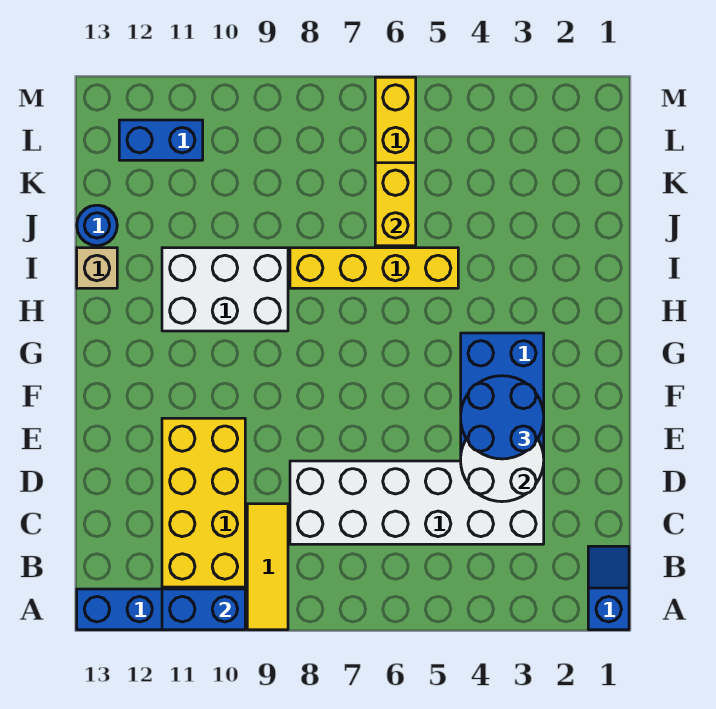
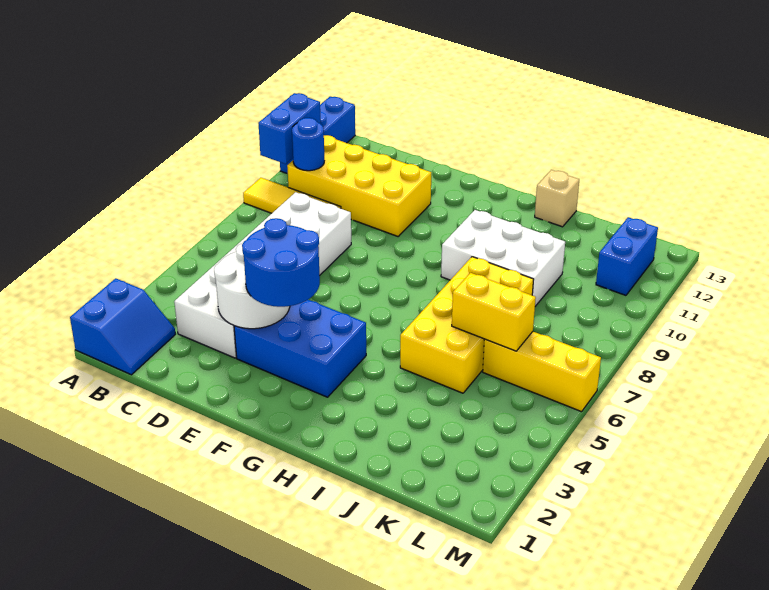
blue slope A1:B1 level 1 top A -> blue slope A1:B2 level 1 top A
white brick H9:I11 level 1 -> white brick H9:J10 level 1
yellow brick I5:I8 level 1 -> yellow brick I5:J8 level 1
blue round brick J13 level 1 -> blue round brick B10 level 2

